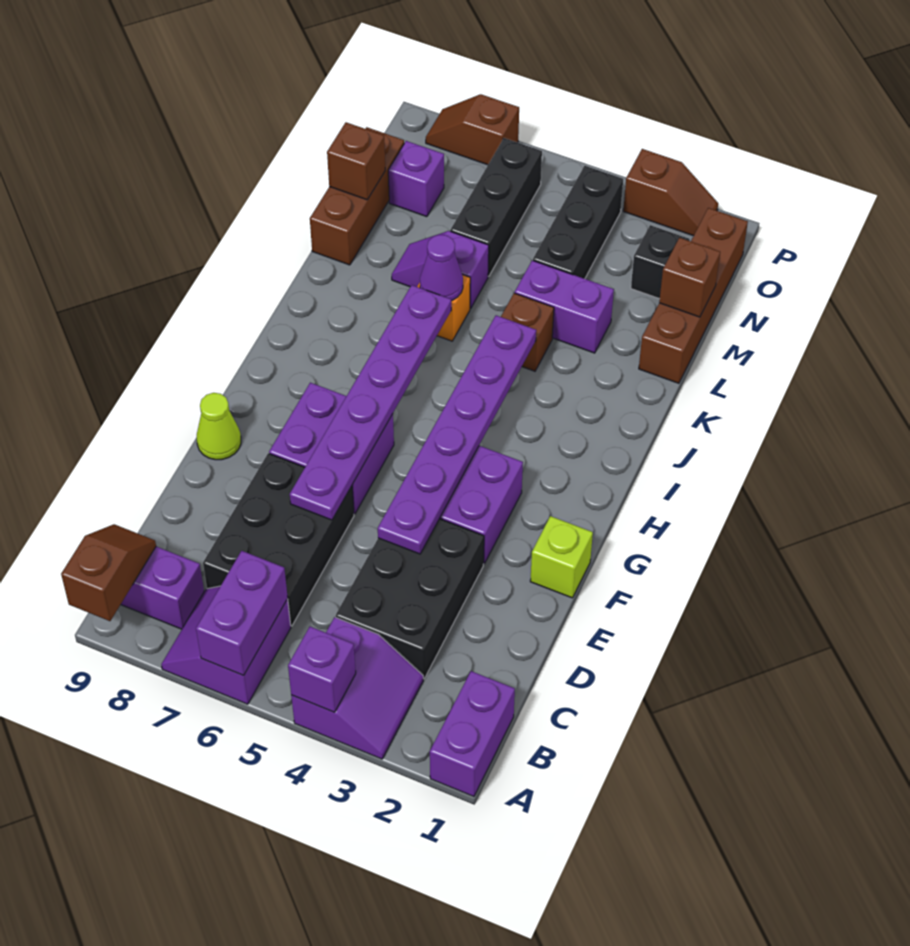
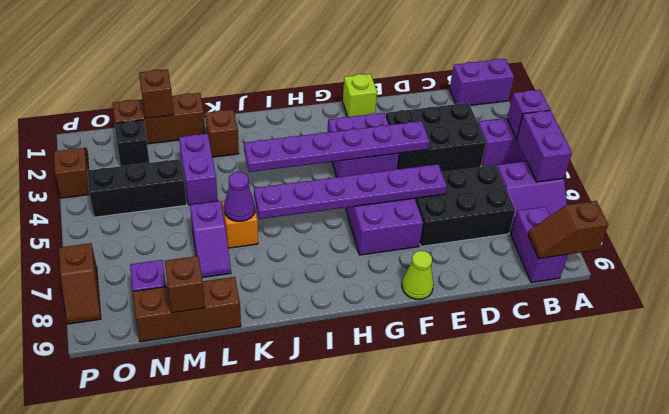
purple brick A6:B6 level 2 -> purple brick A5:A6 level 2
brown brick K4 level 1 -> brown brick K2 level 1
brown brick L1:O1 level 1 -> brown brick L1:N1 level 1
black brick M6:O6 level 1 -> none

